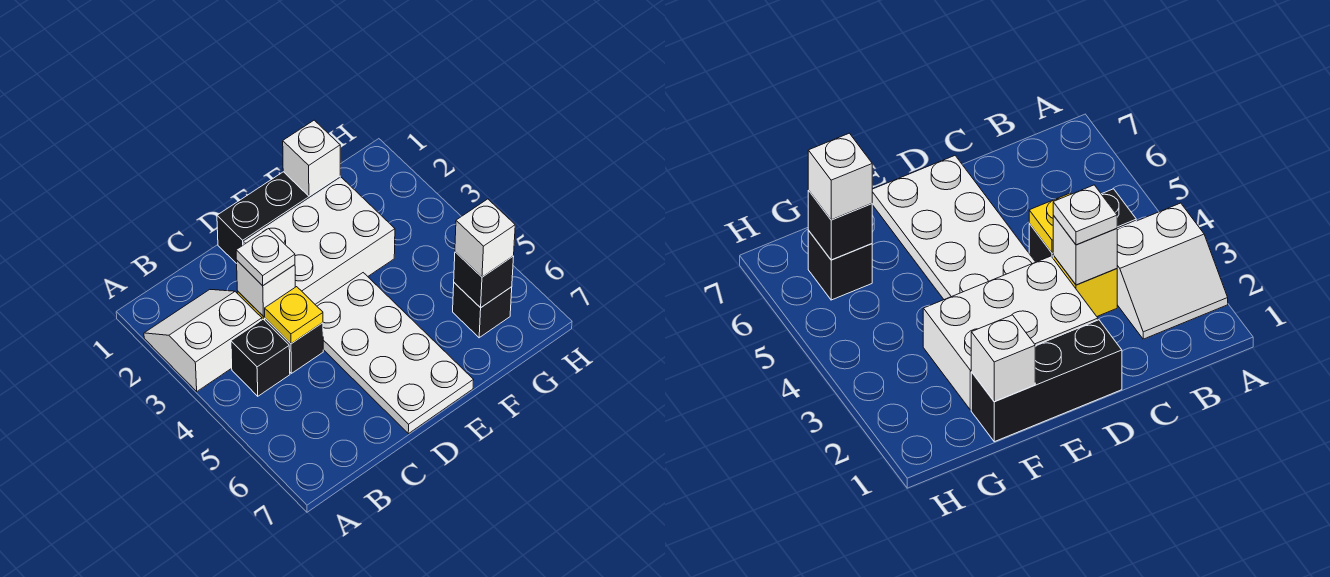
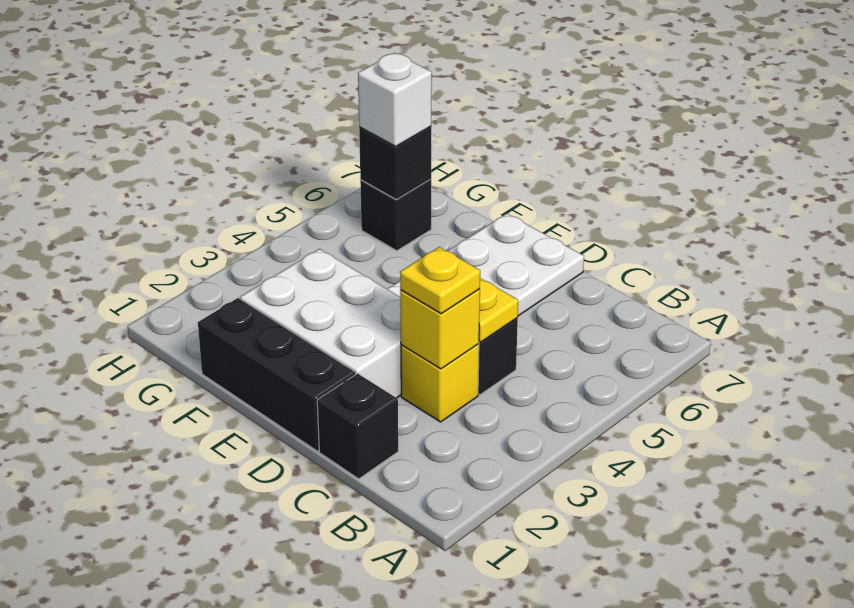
white slope A2:B3 level 1 top 3 -> none
black brick B4 level 1 -> black brick C1 level 1
white brick C3 level 2 -> yellow brick C3 level 2
white plate C3 level 3 -> yellow plate C3 level 3
white brick F1 level 2 -> none

